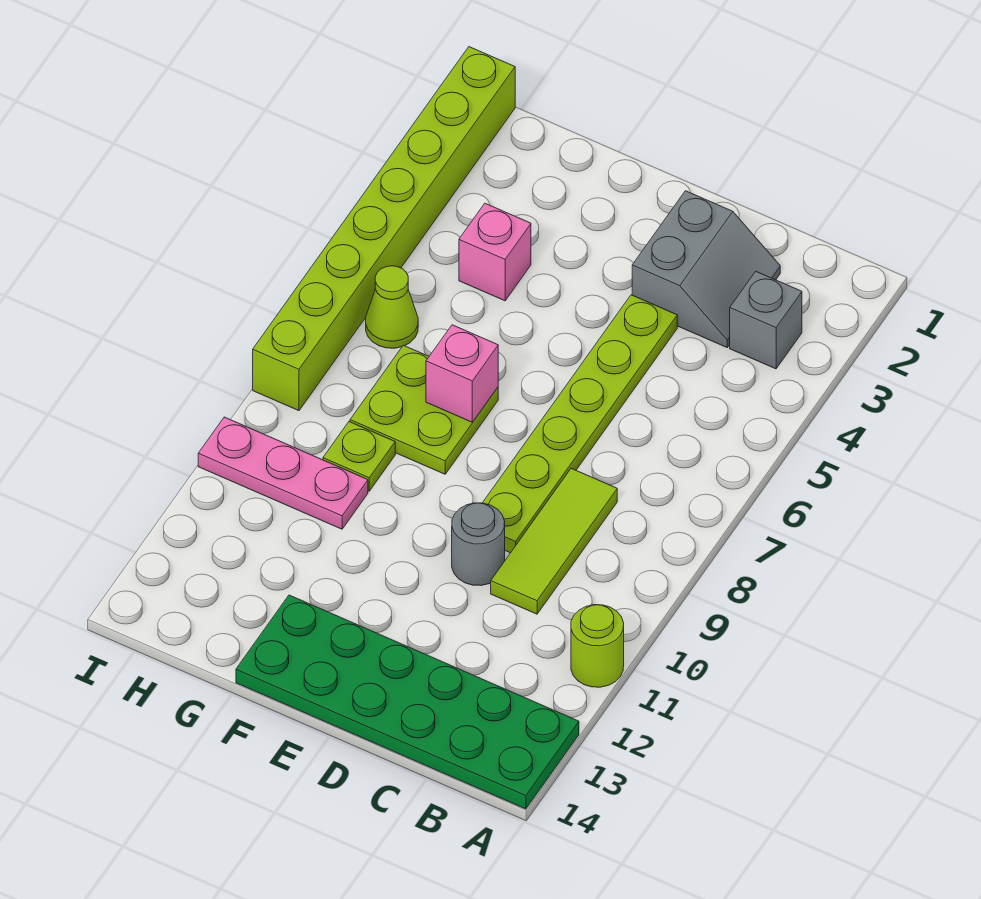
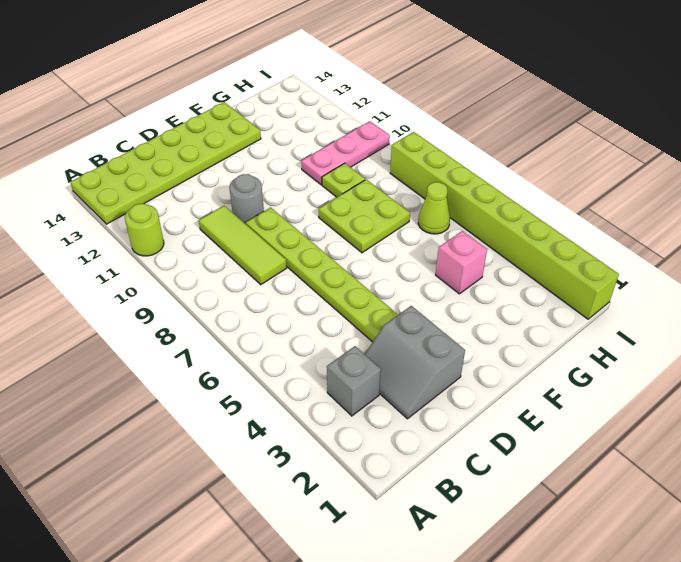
green plate A13:F14 level 1 -> lime plate A13:F14 level 1
pink brick F7 level 2 -> none

